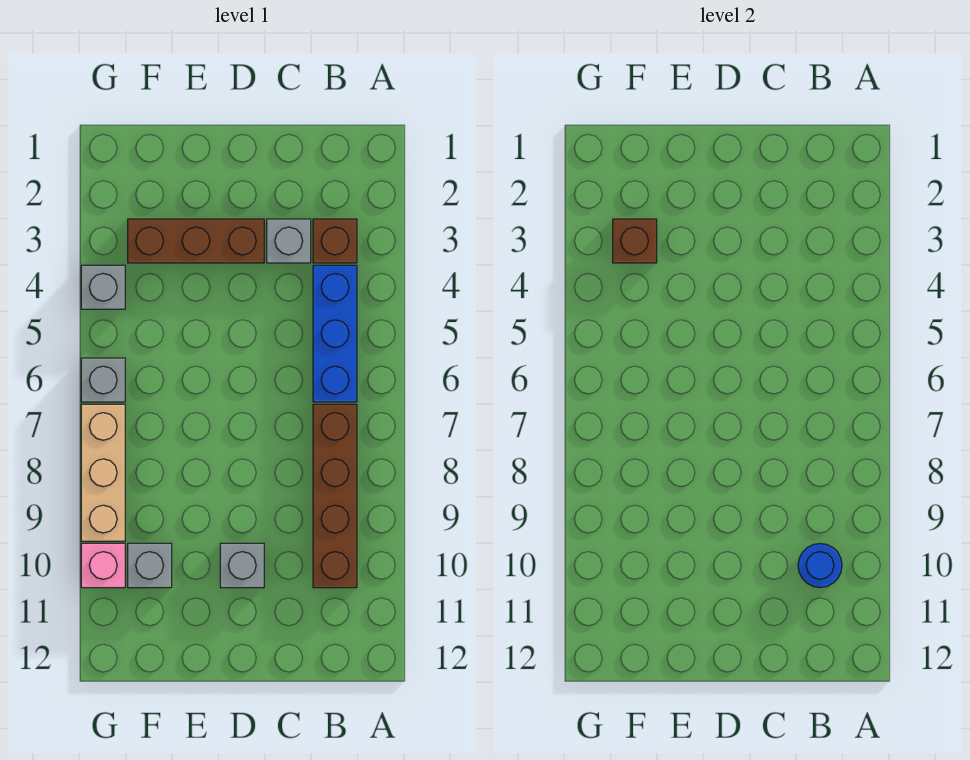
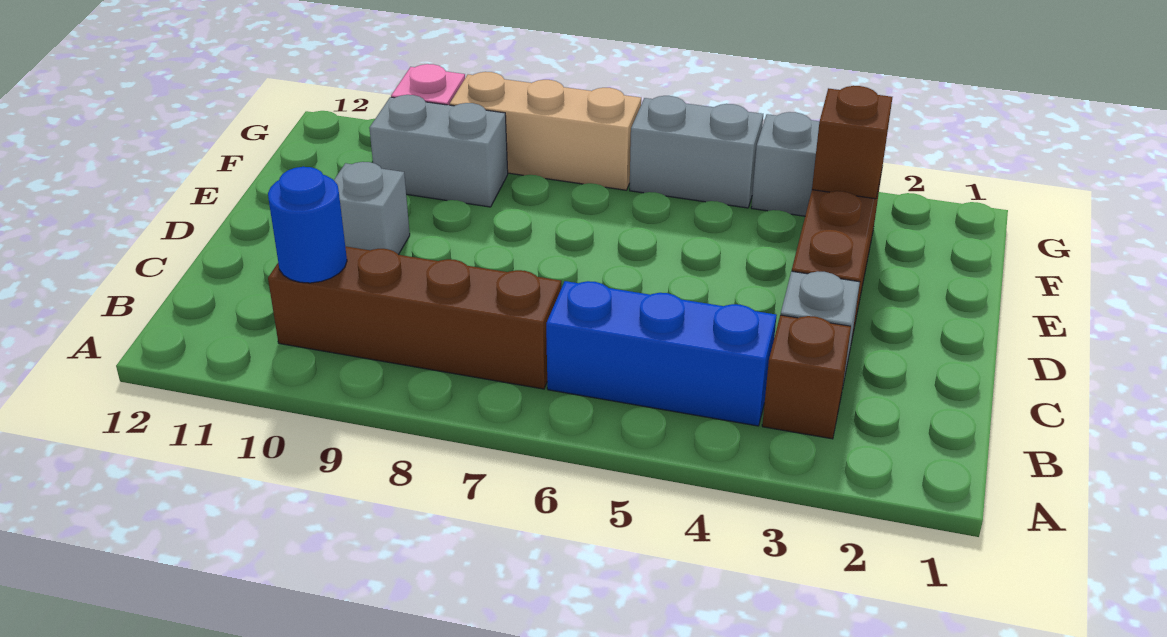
grey brick F10 level 1 -> grey brick F9:F10 level 1
grey brick G6 level 1 -> grey brick G5:G6 level 1

